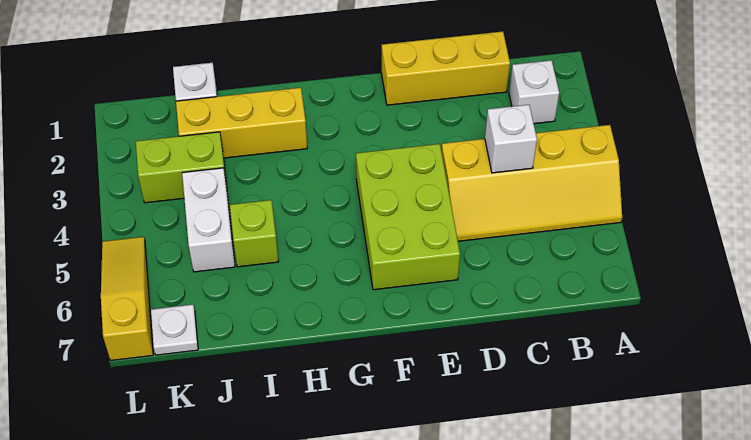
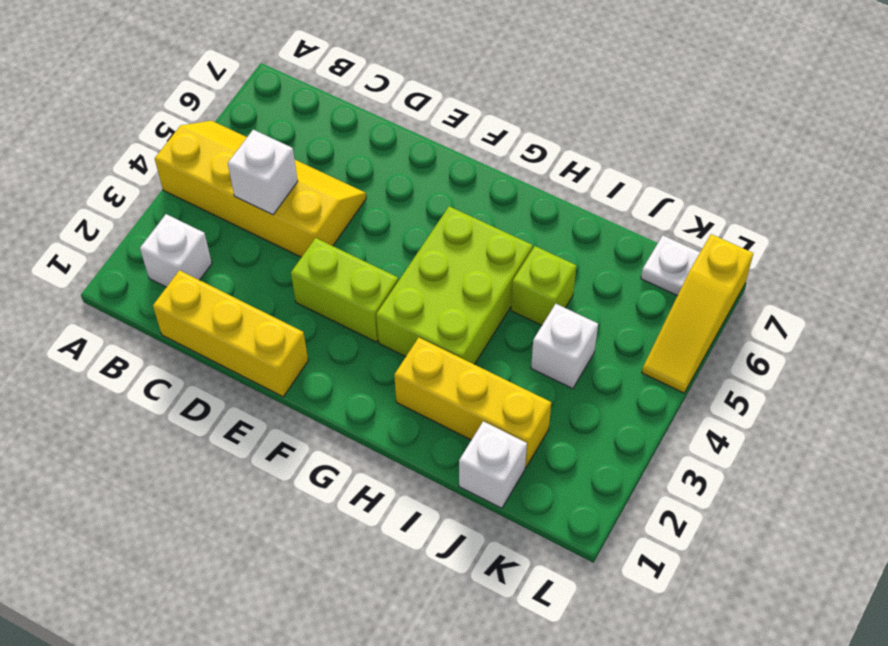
lime brick E4:F6 level 1 -> lime brick G3:H5 level 1
lime brick J3:K3 level 1 -> lime brick E3:F3 level 1
white brick J4:J5 level 1 -> white brick J4 level 1

